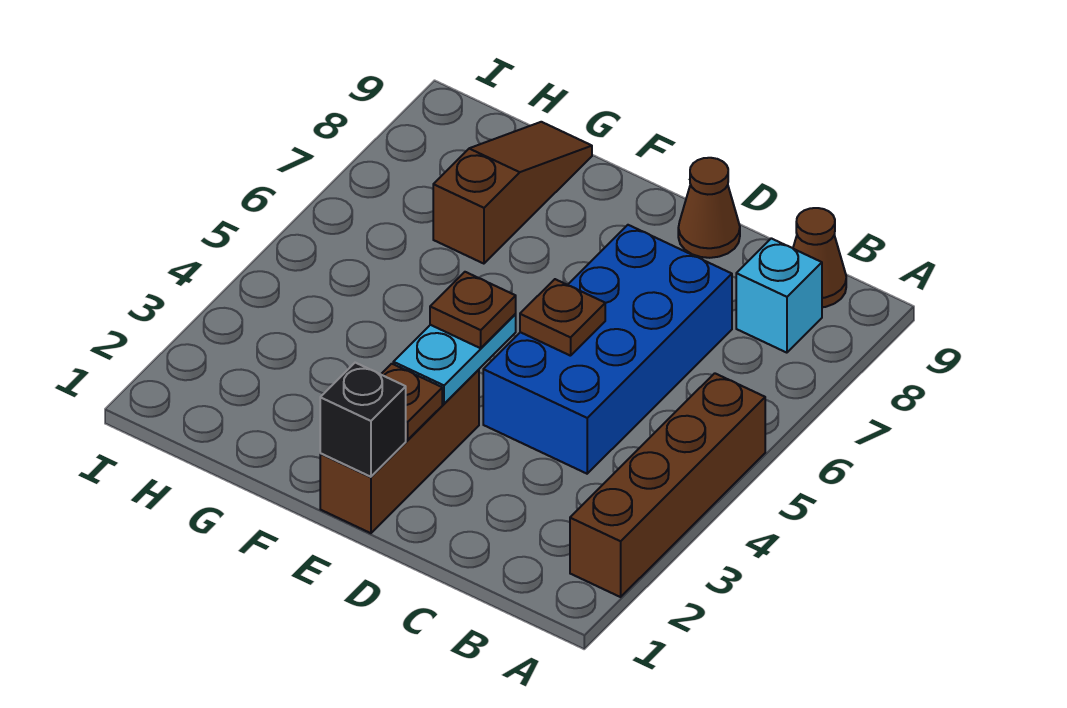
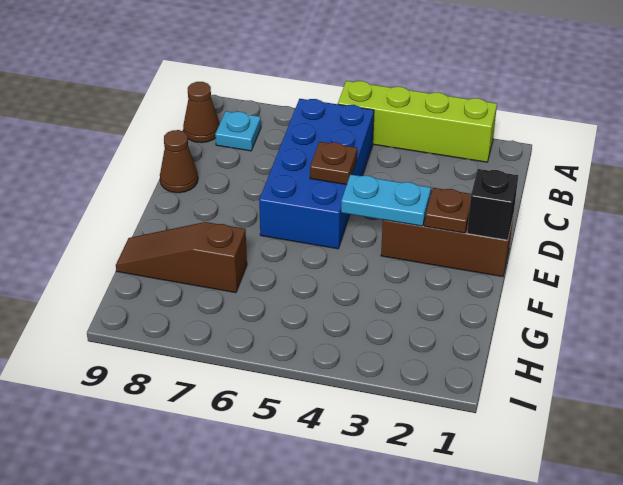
brown brick A2:A5 level 1 -> lime brick A2:A5 level 1
cyan brick B8 level 1 -> cyan plate B8 level 1
blue brick C4:D7 level 1 -> blue brick B5:E6 level 1
brown plate E4 level 3 -> none

